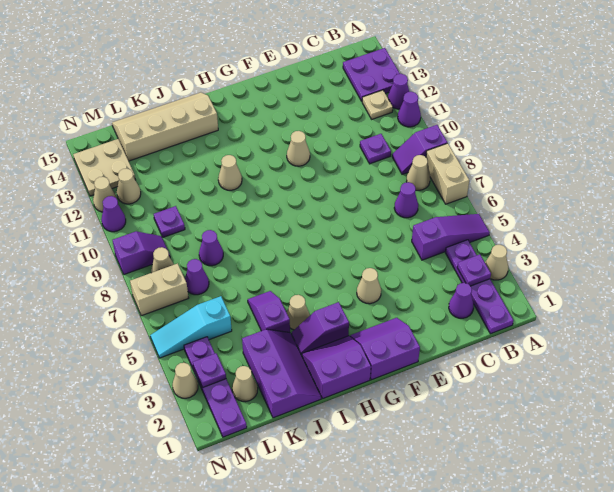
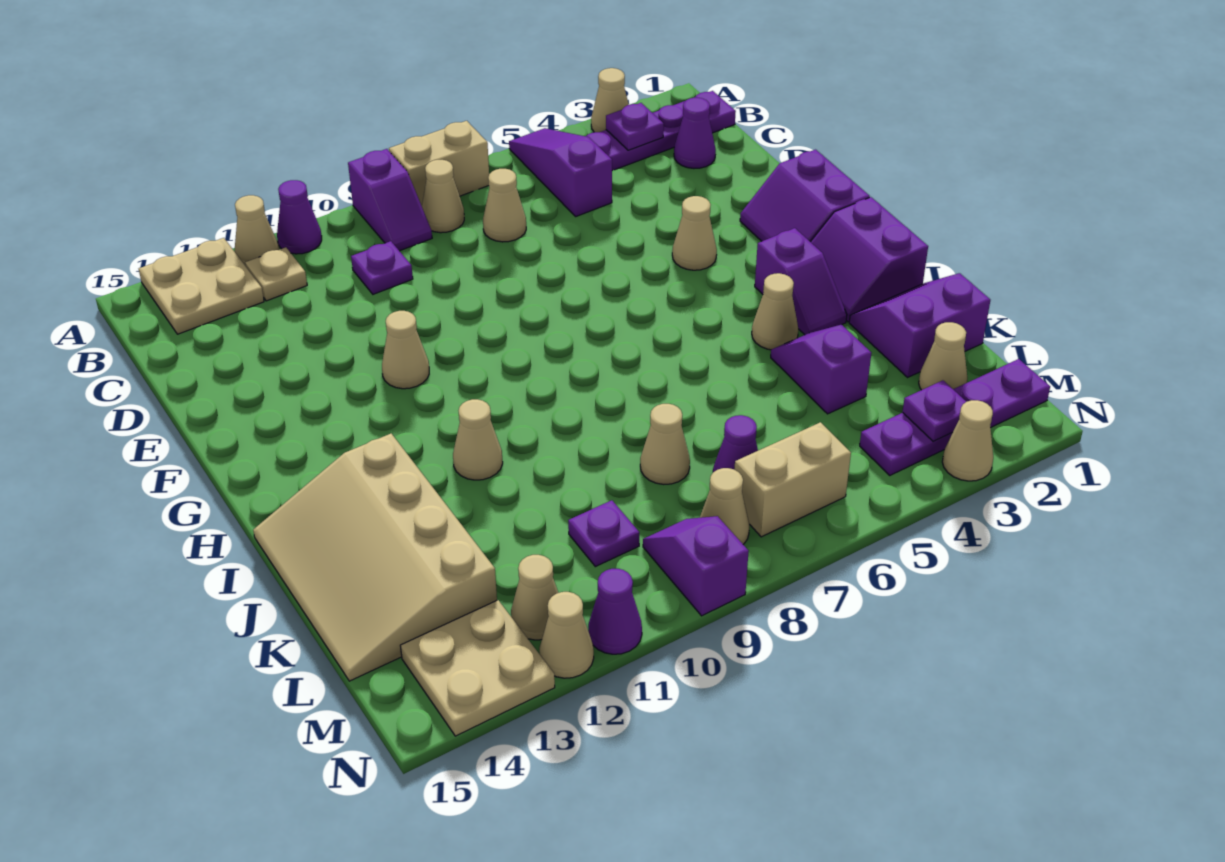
purple cone A12 level 1 -> tan cone A12 level 1
purple plate A13:B14 level 1 -> tan plate A13:B14 level 1
purple cone C7 level 1 -> tan cone C7 level 1
tan slope I14:L15 level 1 top 14 -> tan slope I13:L15 level 1 top 13
purple slope J1:K3 level 1 top K -> purple slope J1:K2 level 1 top K
purple slope J4:J5 level 1 top 4 -> purple slope J4:K4 level 1 top K
purple cone K8 level 1 -> tan cone K8 level 1
cyan slope L5:N5 level 1 top L -> none
tan brick M7:N7 level 1 -> tan brick M6:M7 level 1

